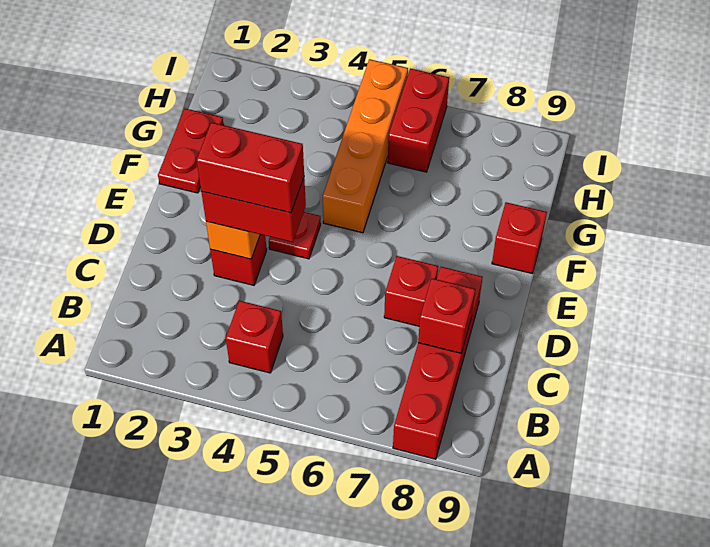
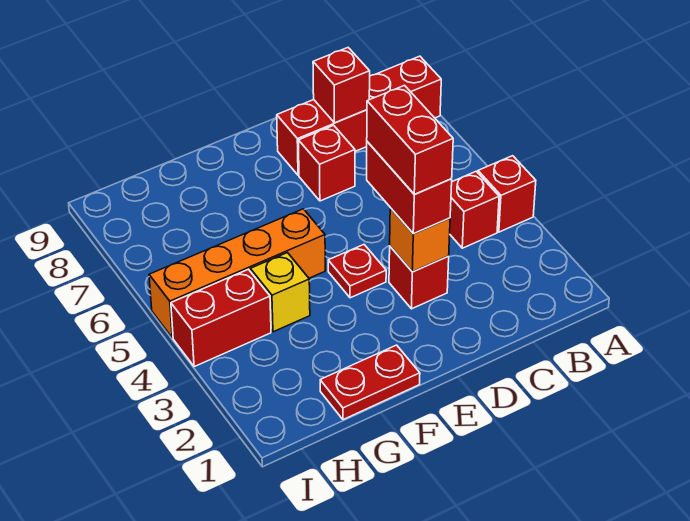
red brick F9 level 1 -> red brick A4 level 1
none -> yellow brick G4 level 1
red brick H6:I6 level 1 -> red brick H4:I4 level 1

